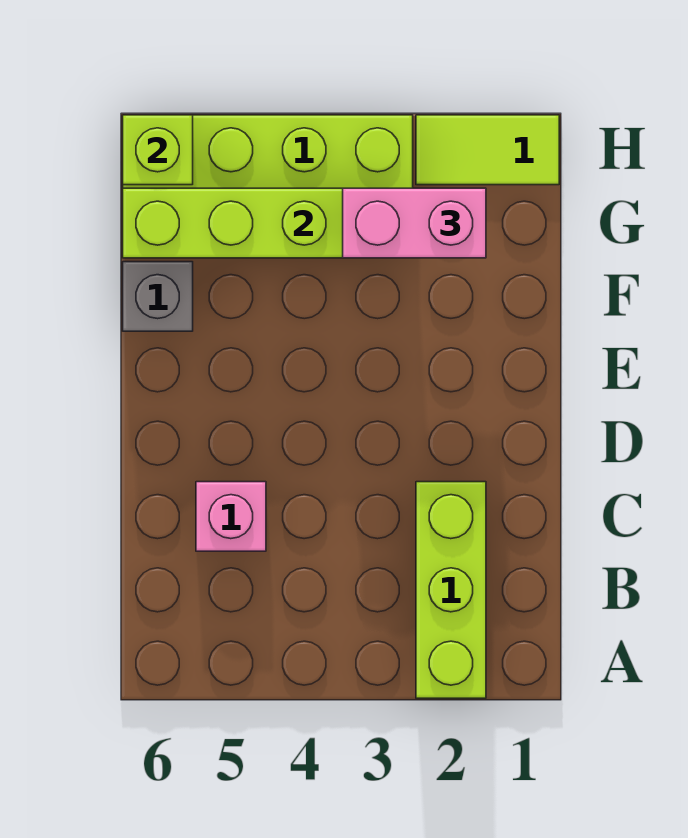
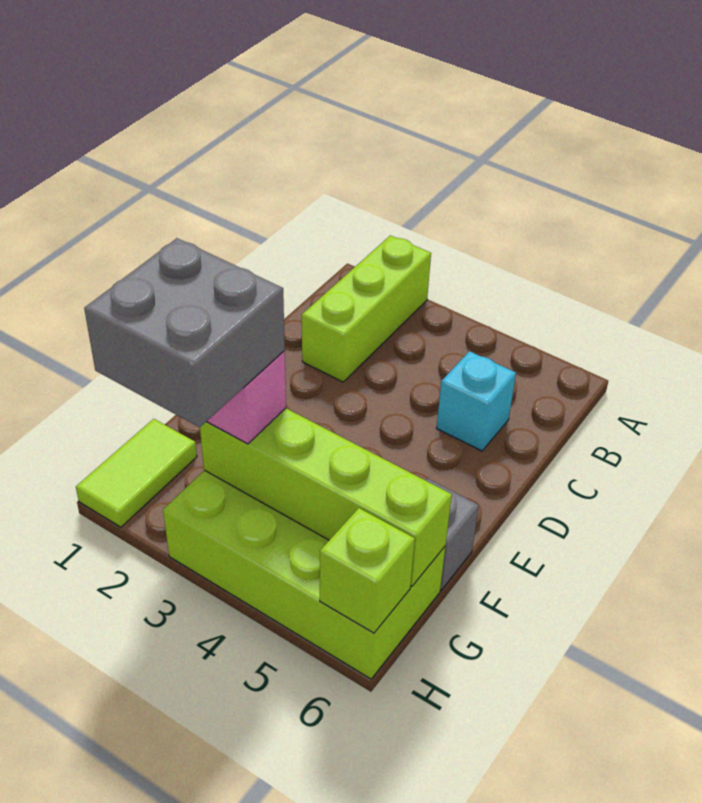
pink brick C5 level 1 -> cyan brick C5 level 1
none -> grey brick G2:H3 level 4
lime tile H1:H2 level 1 -> lime tile G1:H1 level 1

